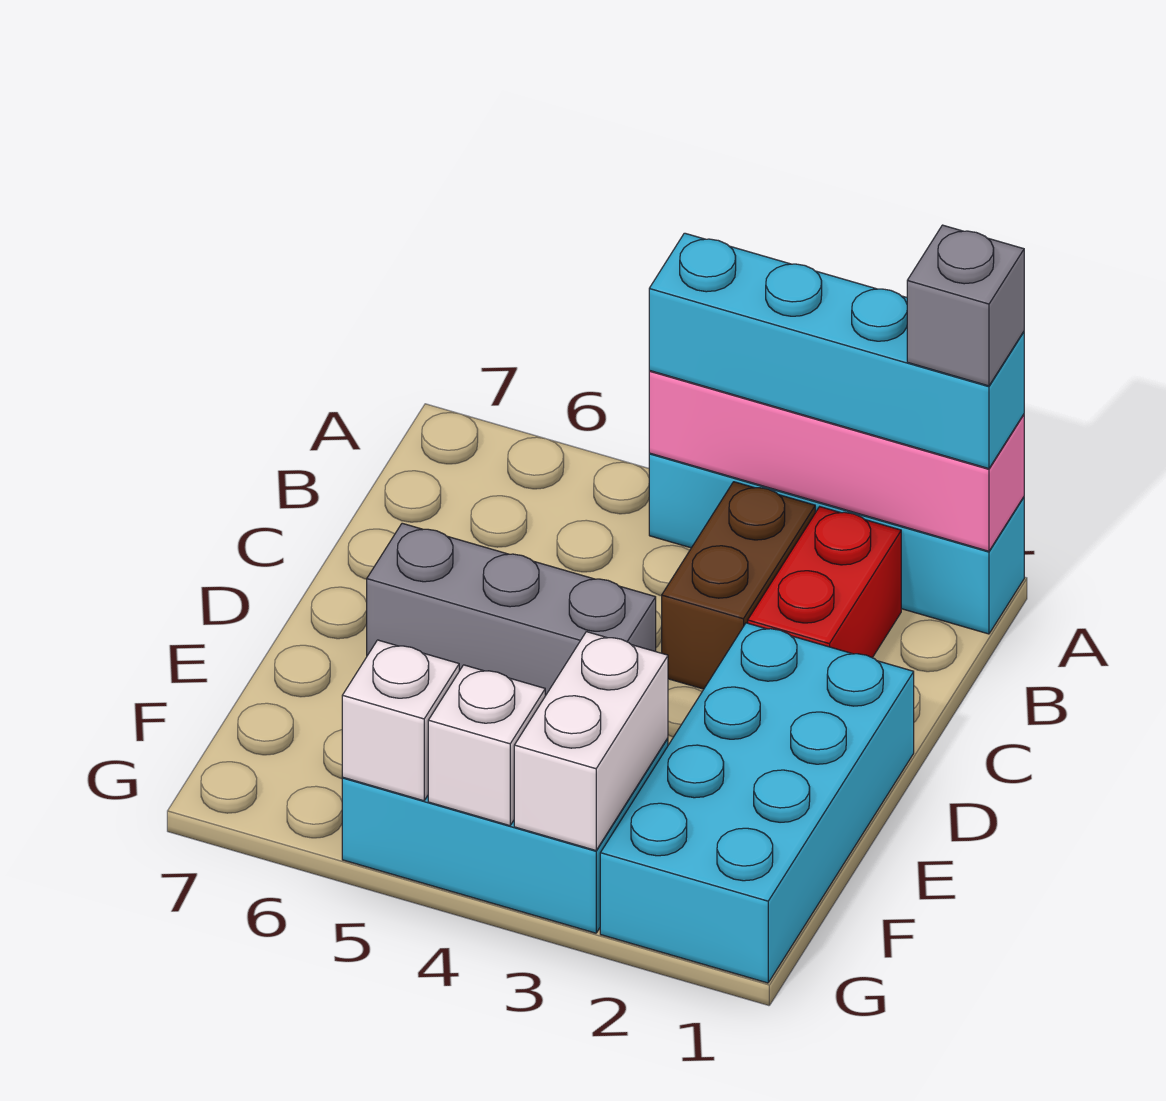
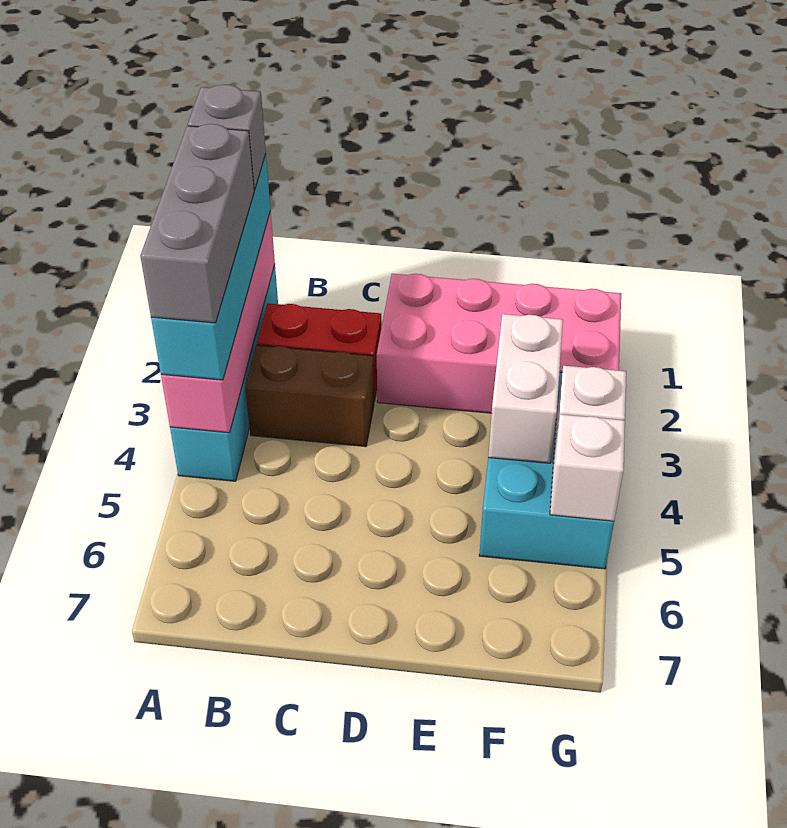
cyan brick D1:G2 level 1 -> pink brick D1:G2 level 1
grey brick D4:D6 level 1 -> grey brick A2:A4 level 4
white brick F3:G3 level 2 -> white brick F3:F4 level 2

